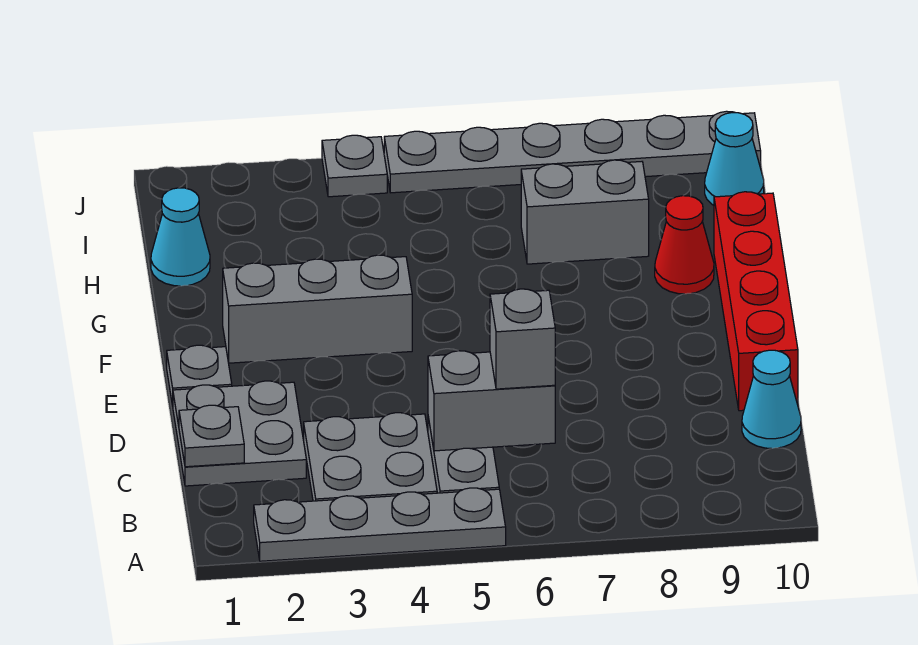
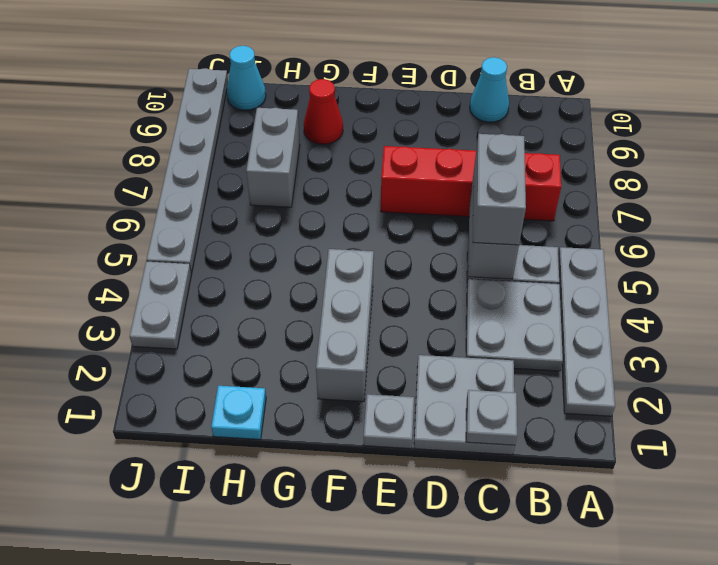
grey brick C6 level 3 -> grey brick C5:C6 level 3
red brick D10:G10 level 1 -> red brick B7:E7 level 1
cyan cone H1 level 1 -> cyan plate H1 level 1
grey plate J4 level 1 -> grey plate J3:J4 level 1

